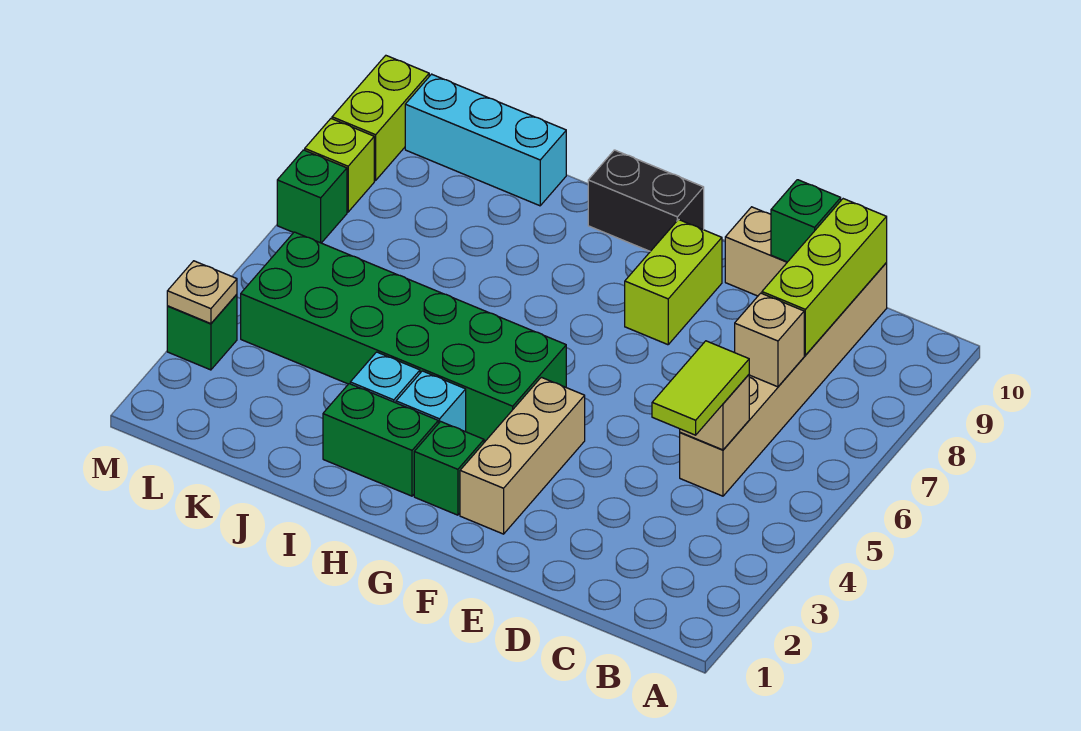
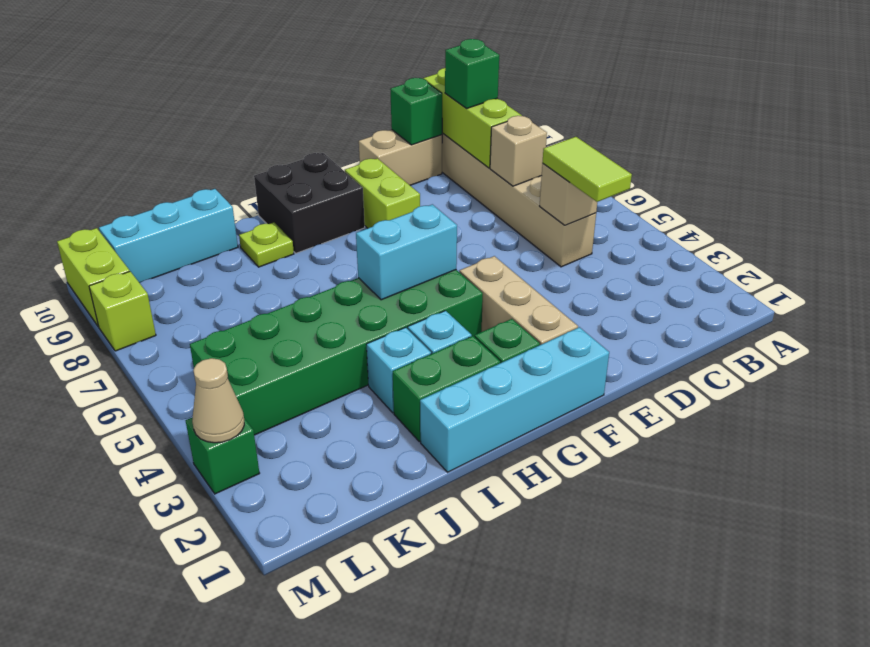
none -> cyan brick F1:I1 level 1
none -> cyan brick G5:H5 level 2
black brick G10:H10 level 1 -> black brick G9:H10 level 1
none -> lime plate I9 level 1
tan plate M3 level 2 -> tan cone M3 level 2
green brick M7 level 1 -> green brick C9 level 3

